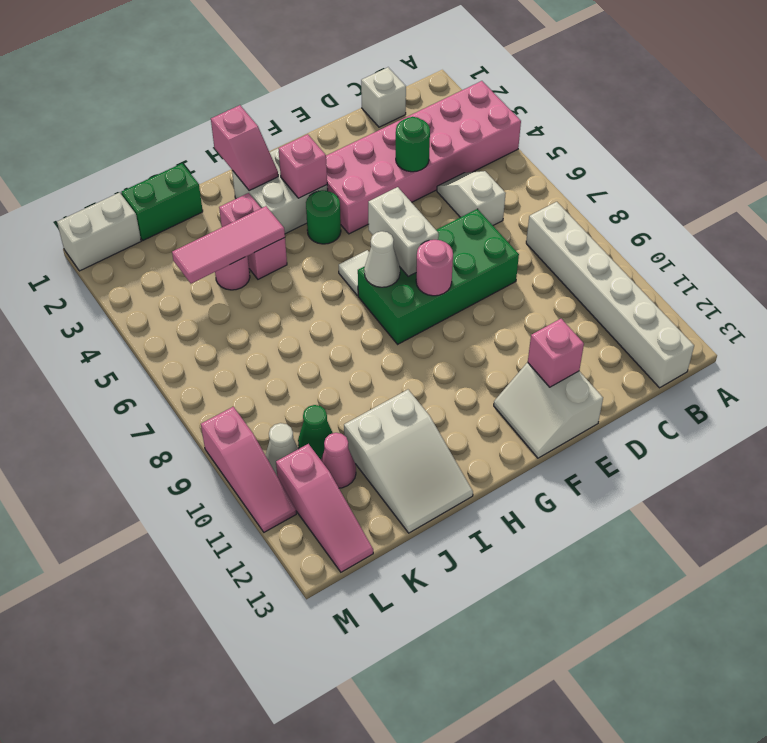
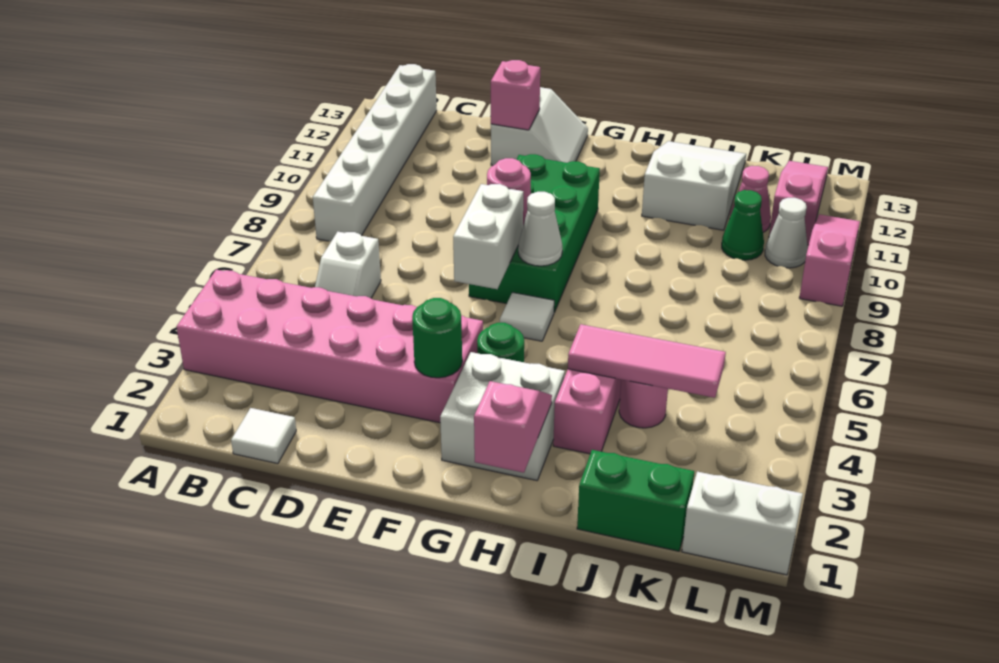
white brick C1 level 1 -> white tile C1 level 1
green round brick D4 level 2 -> green round brick F3 level 2
green brick D7:G8 level 1 -> green brick F7:G10 level 1
pink brick G3 level 2 -> none

